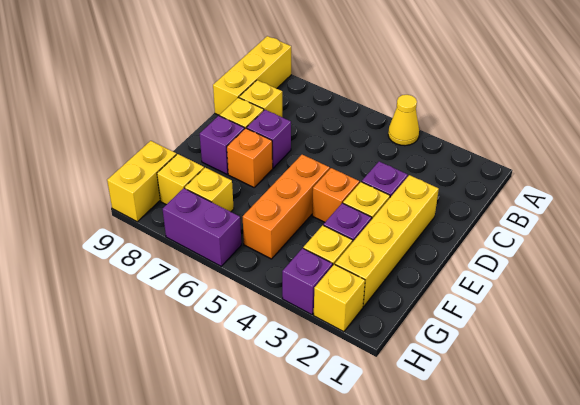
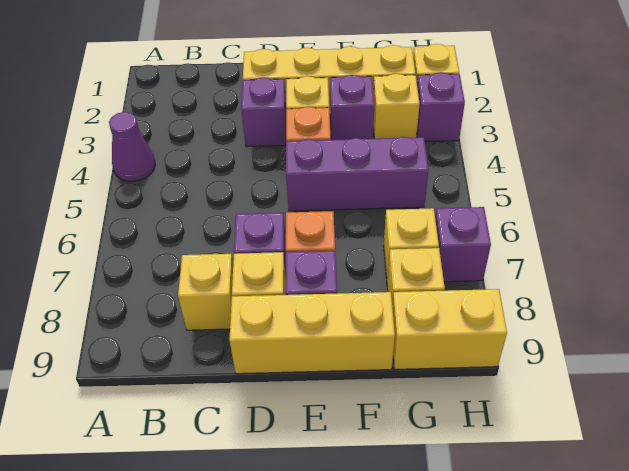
yellow cone A4 level 1 -> purple cone A4 level 1
yellow brick A9:C9 level 1 -> yellow brick D9:F9 level 1
orange brick E5:G5 level 1 -> purple brick E5:G5 level 1
purple brick H6:H7 level 1 -> purple brick H7 level 1

